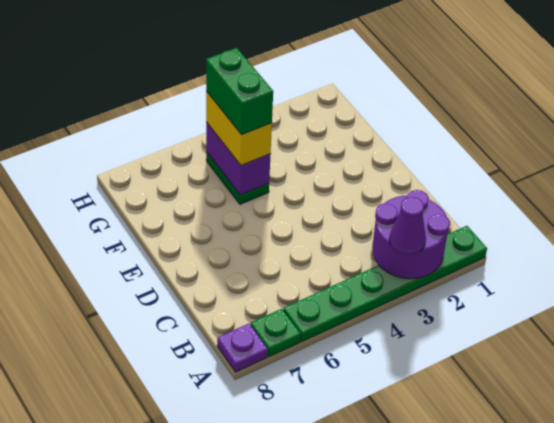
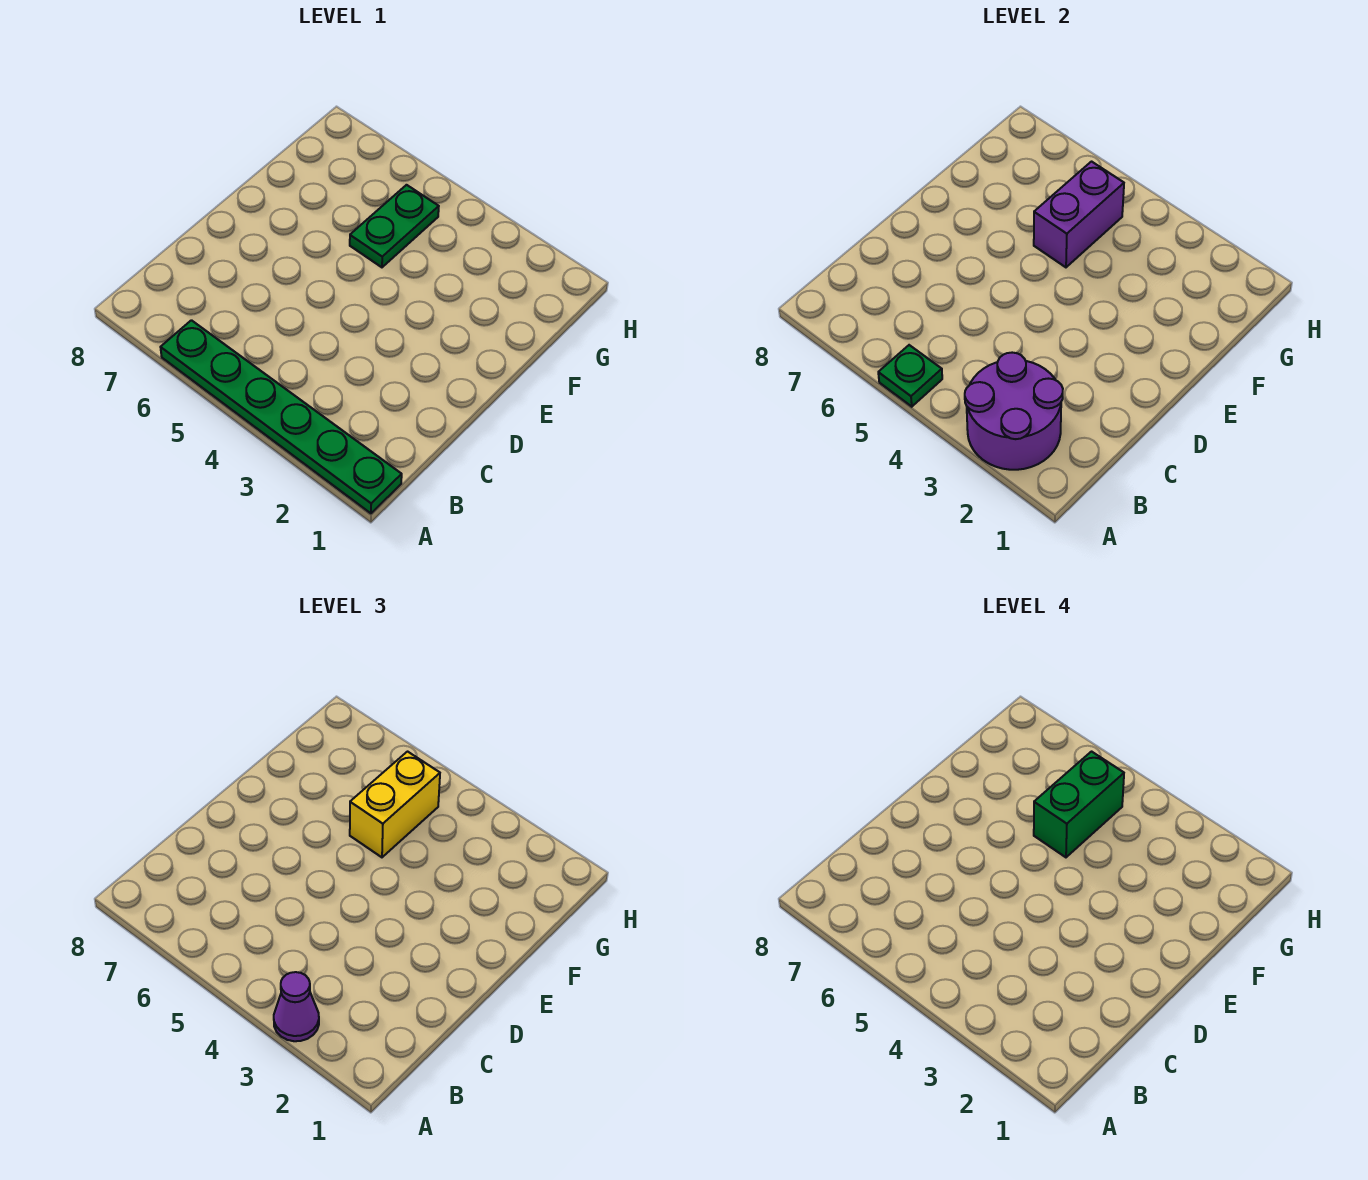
green plate A7 level 1 -> green plate A5 level 2
purple plate A8 level 1 -> none

